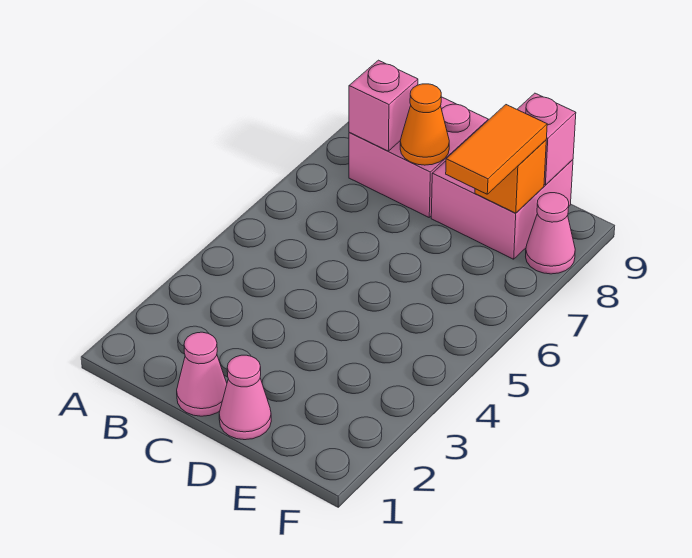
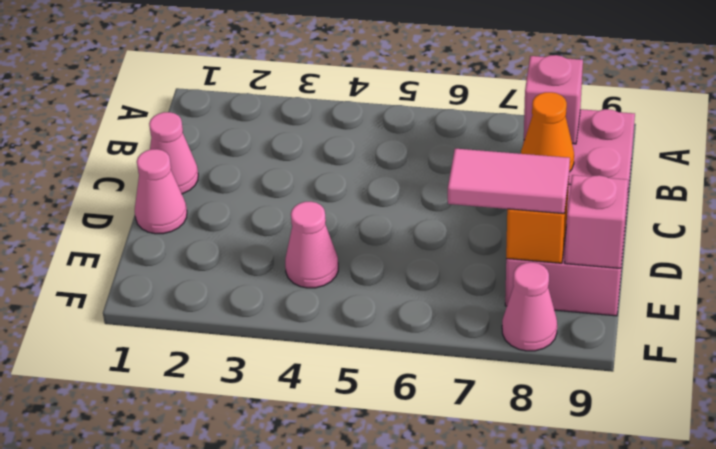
none -> pink cone E4 level 1
orange tile E7:E8 level 3 -> pink tile E7:E8 level 3

